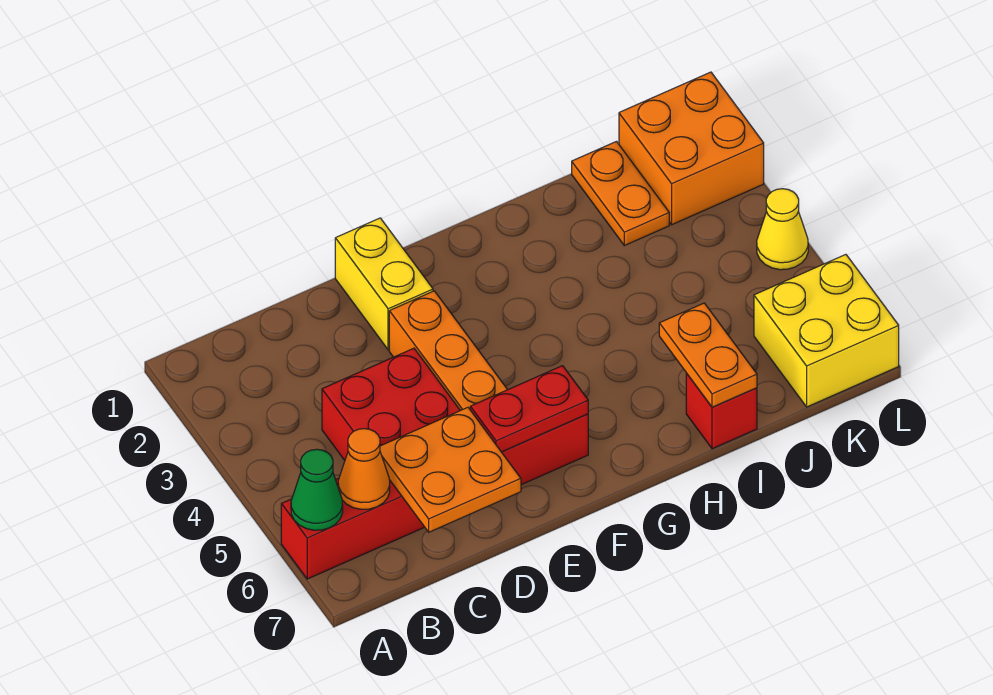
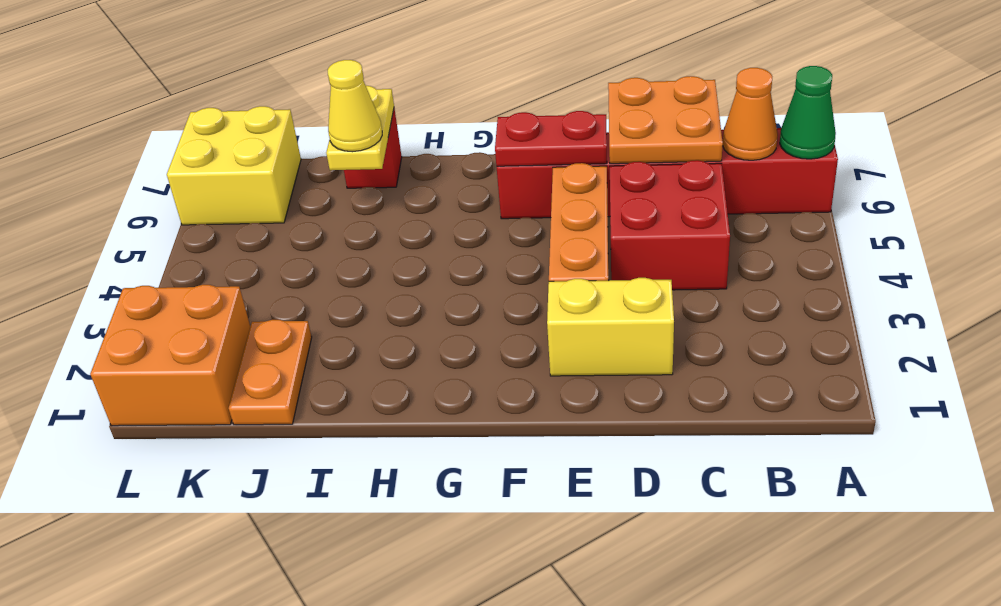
yellow brick E1:E2 level 1 -> yellow brick D2:E2 level 1
orange plate I6:I7 level 2 -> yellow plate I6:I7 level 2
yellow cone L4 level 1 -> yellow cone I6 level 3

